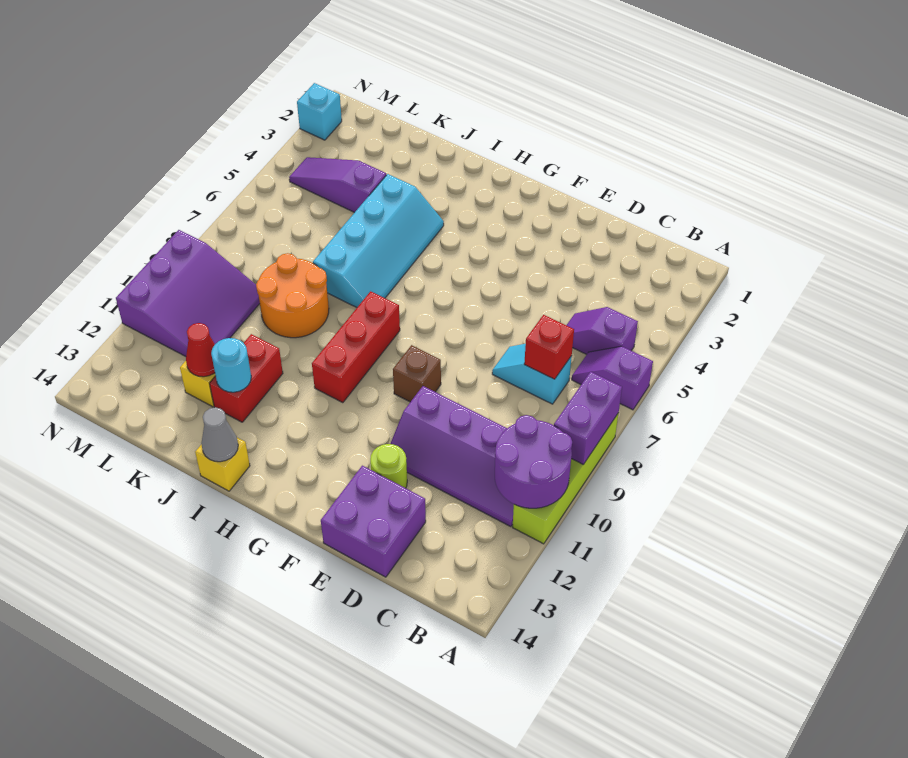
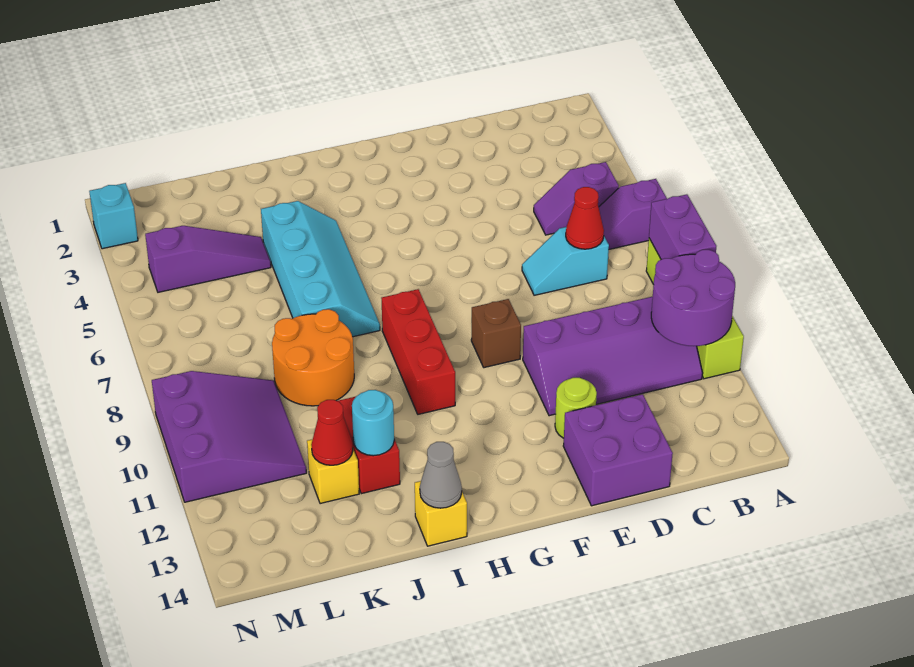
red brick C7 level 2 -> red cone C7 level 2
purple slope K4:M4 level 1 top K -> purple slope K4:M4 level 1 top M

